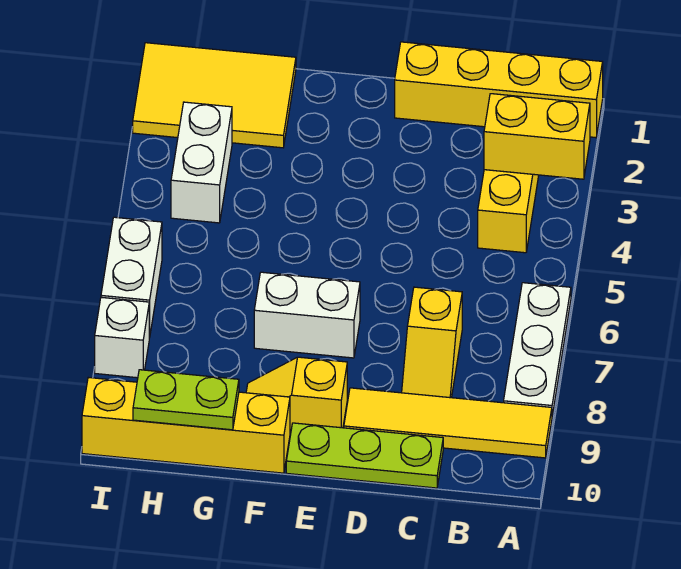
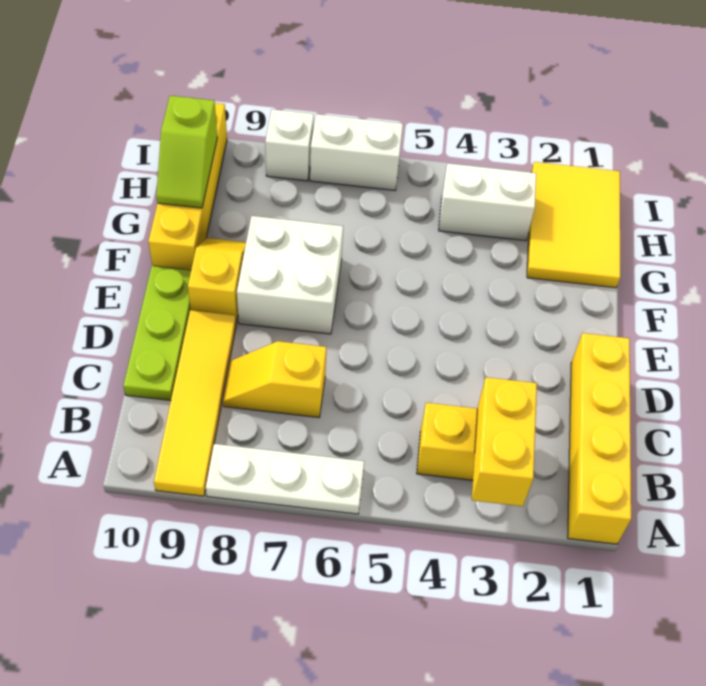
white brick E7:F7 level 1 -> white brick E7:F8 level 1
lime plate G10:H10 level 2 -> lime slope G10:H10 level 2 top H

